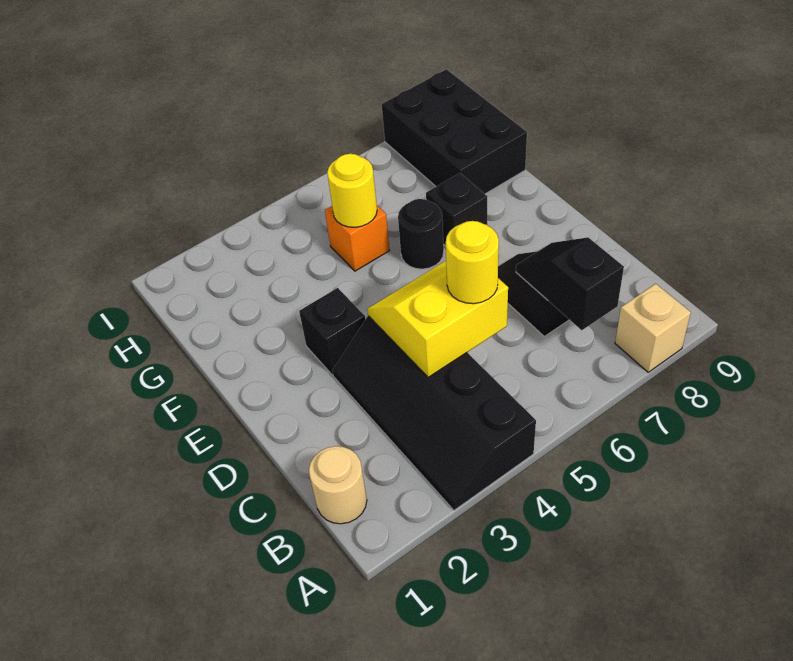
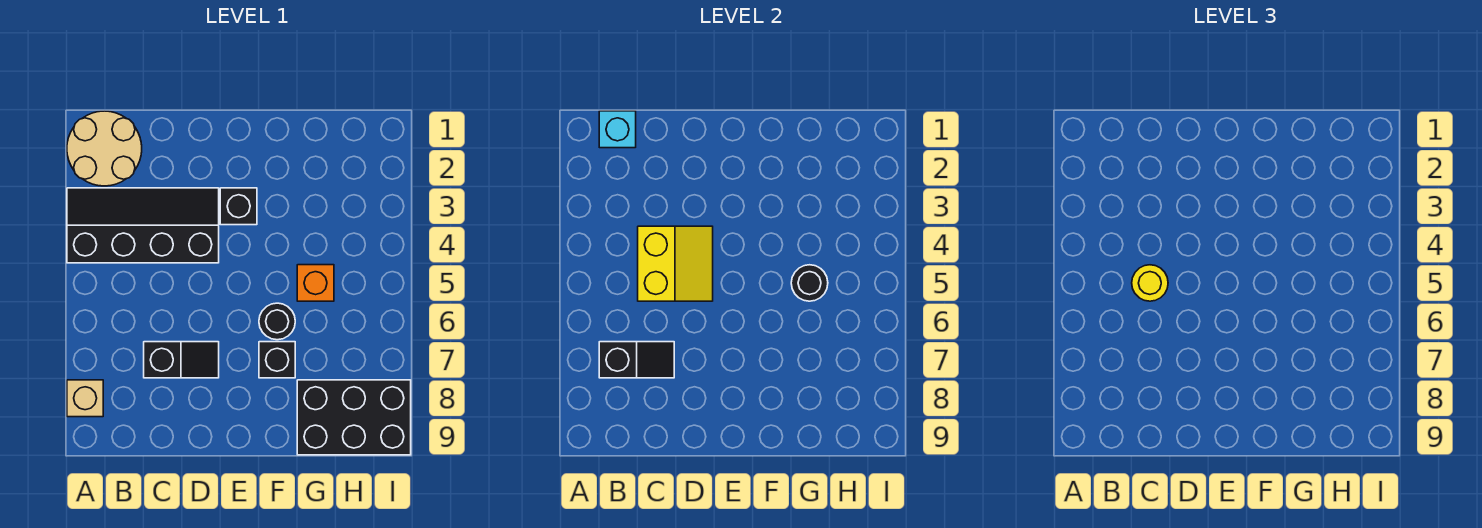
tan round brick B1 level 1 -> tan round brick A1:B2 level 1
none -> cyan brick B1 level 2
yellow round brick G5 level 2 -> black round brick G5 level 2

